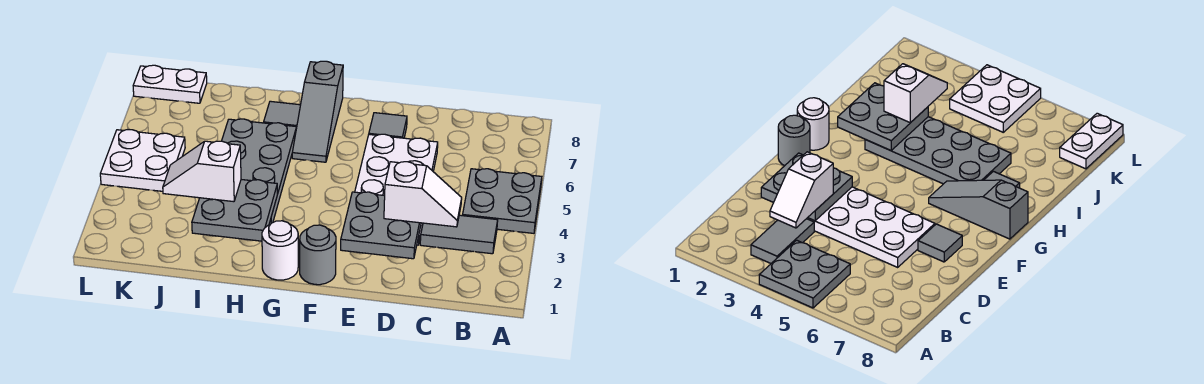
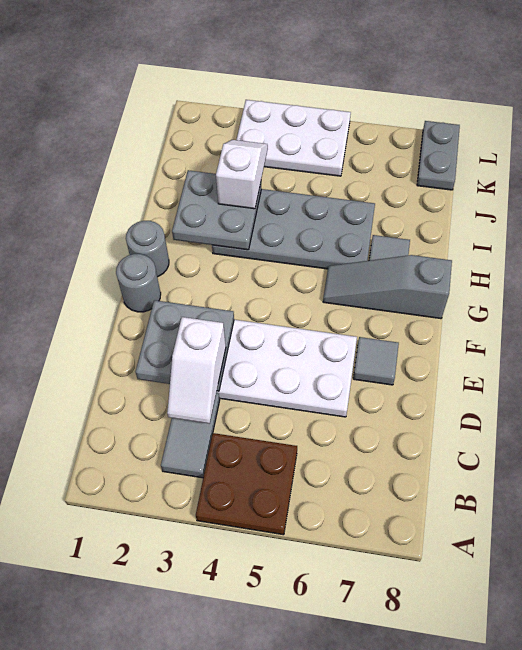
grey plate A4:B5 level 1 -> brown plate A4:B5 level 1
white round brick G1 level 1 -> grey round brick G1 level 1
white plate K4:L5 level 1 -> white plate K3:L5 level 1
white plate K8:L8 level 1 -> grey plate K8:L8 level 1

